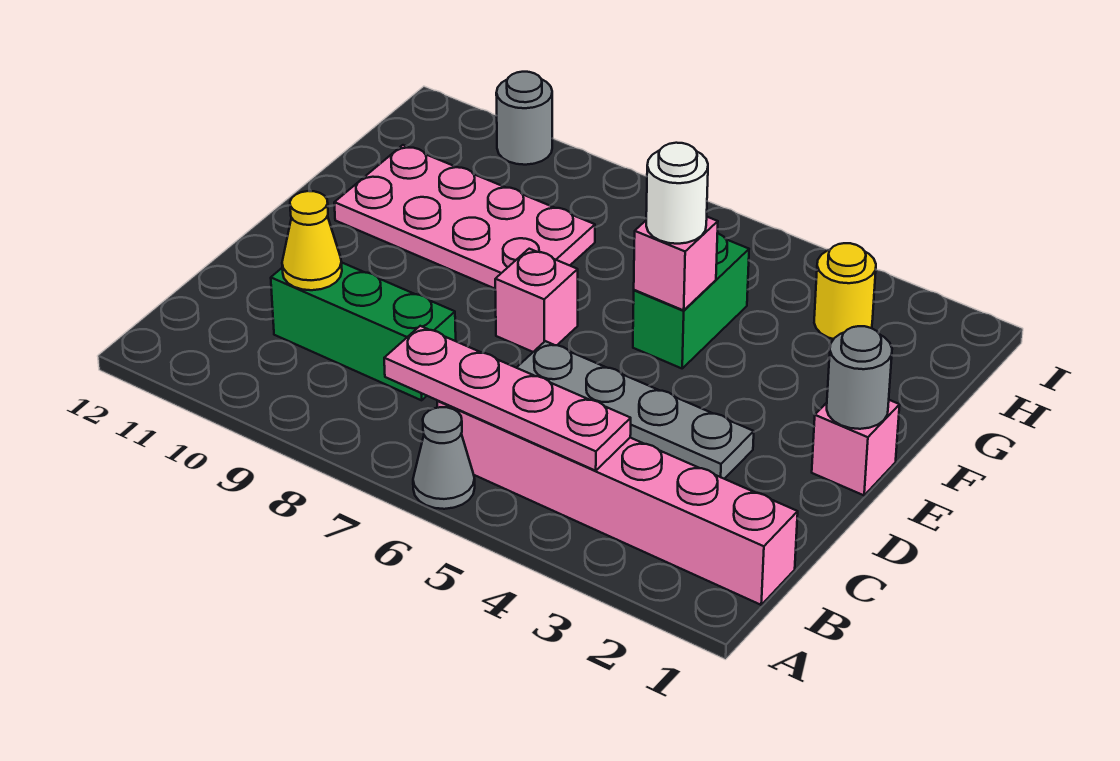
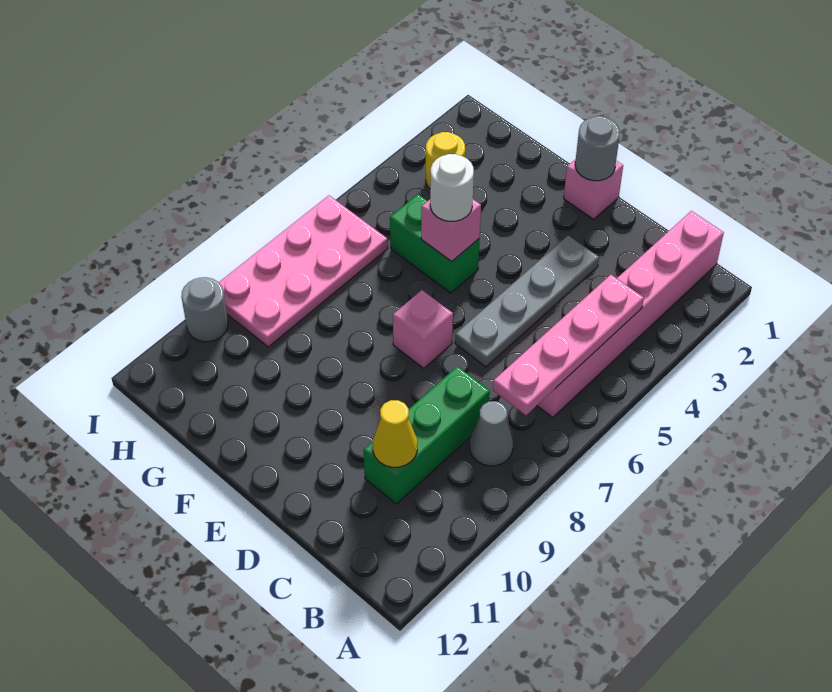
grey cone A6 level 1 -> grey cone B8 level 1
pink plate F8:G11 level 1 -> pink plate H6:I9 level 1

